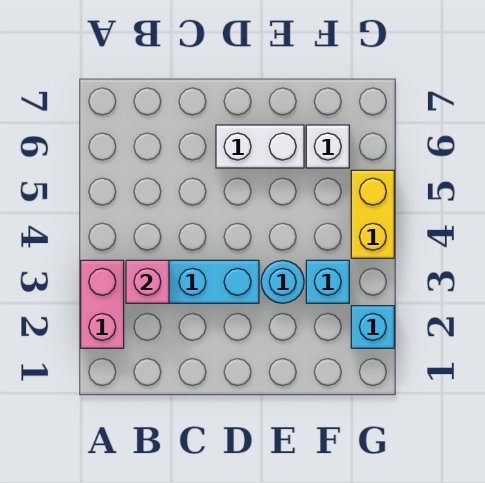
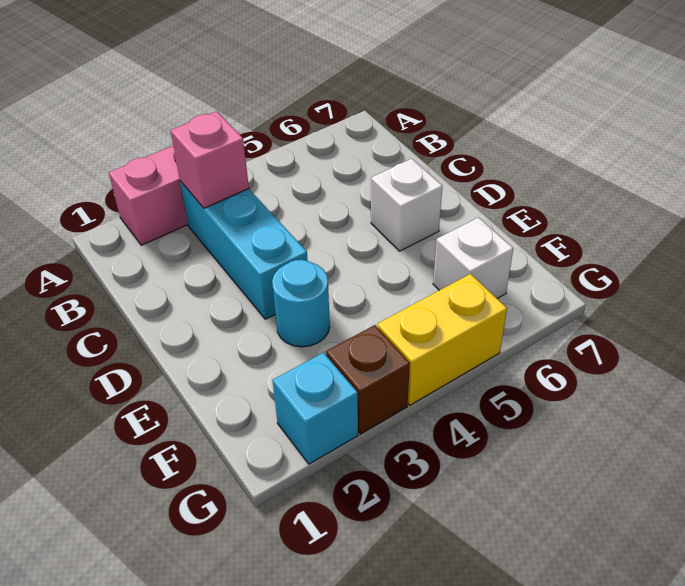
white brick D6:E6 level 1 -> white brick D6 level 1
cyan brick F3 level 1 -> none
none -> brown brick G3 level 1

